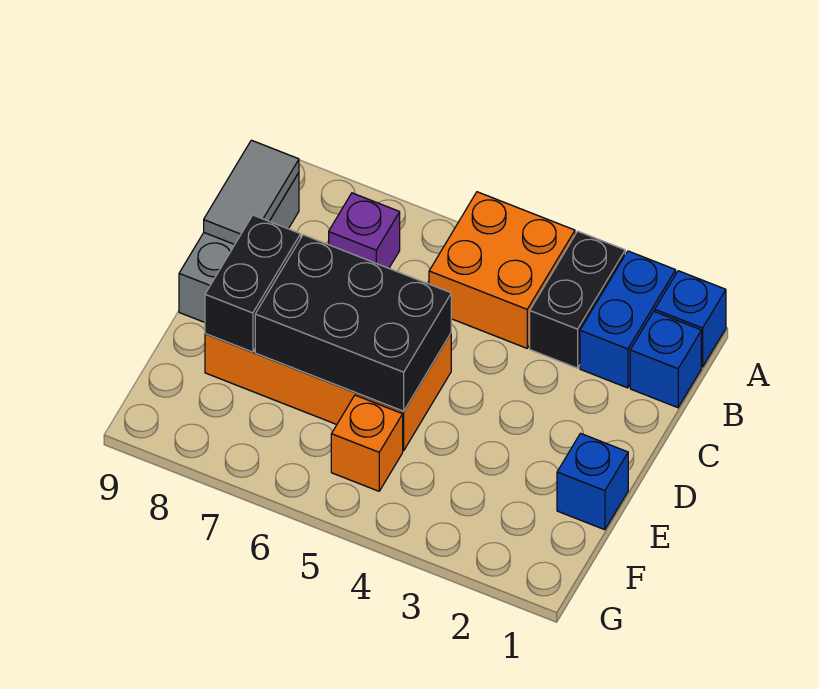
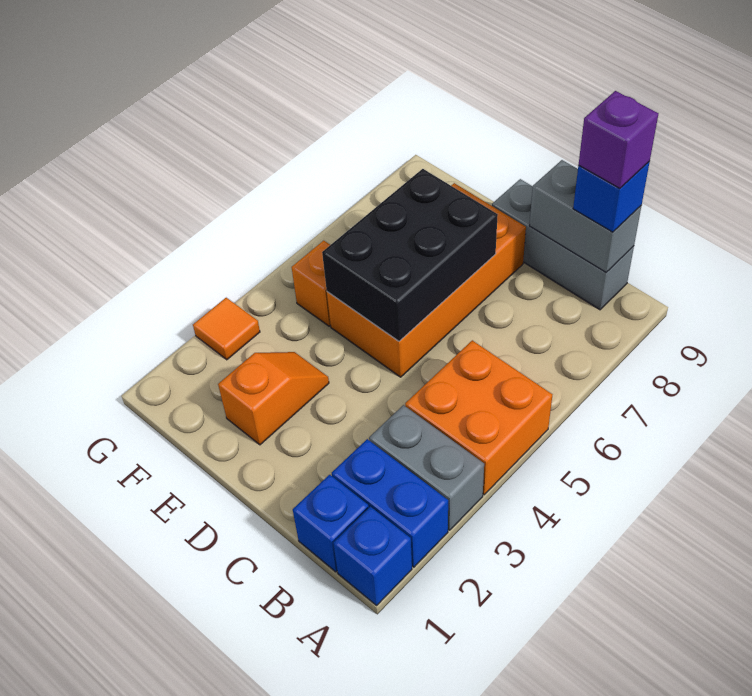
black brick A3:B3 level 1 -> grey brick A3:B3 level 1
purple brick B7 level 1 -> purple brick B9 level 4
grey tile B9:C9 level 2 -> grey brick B9:C9 level 2
black brick D8:E8 level 2 -> none
blue brick E1 level 1 -> blue brick B9 level 3
none -> orange slope E2:E3 level 1 top 2
none -> orange tile G3 level 1

